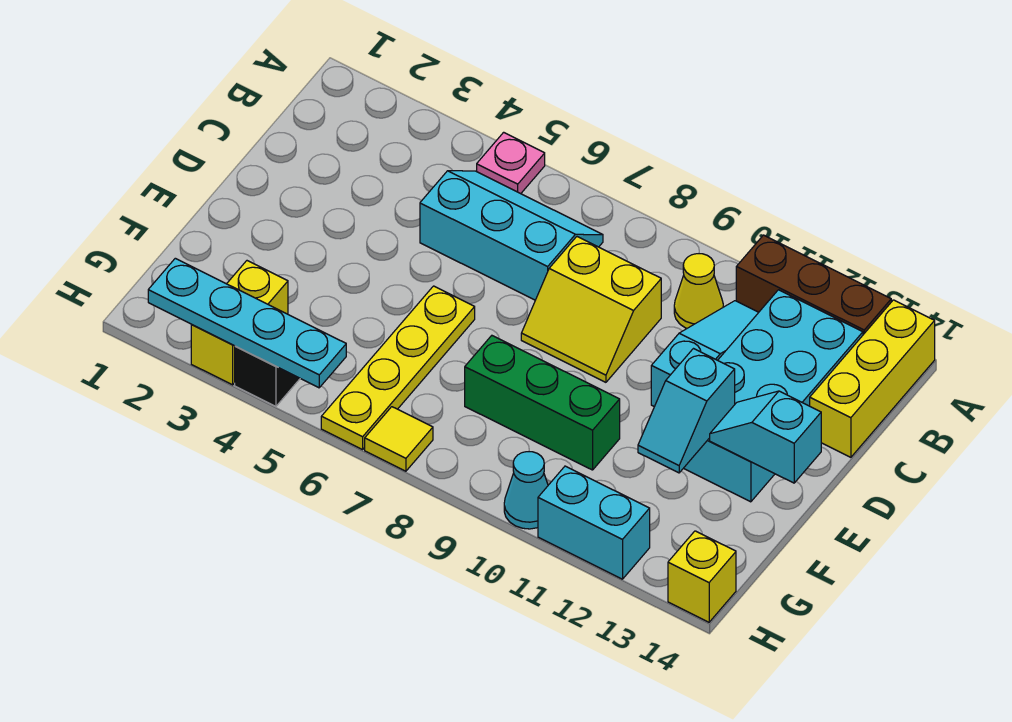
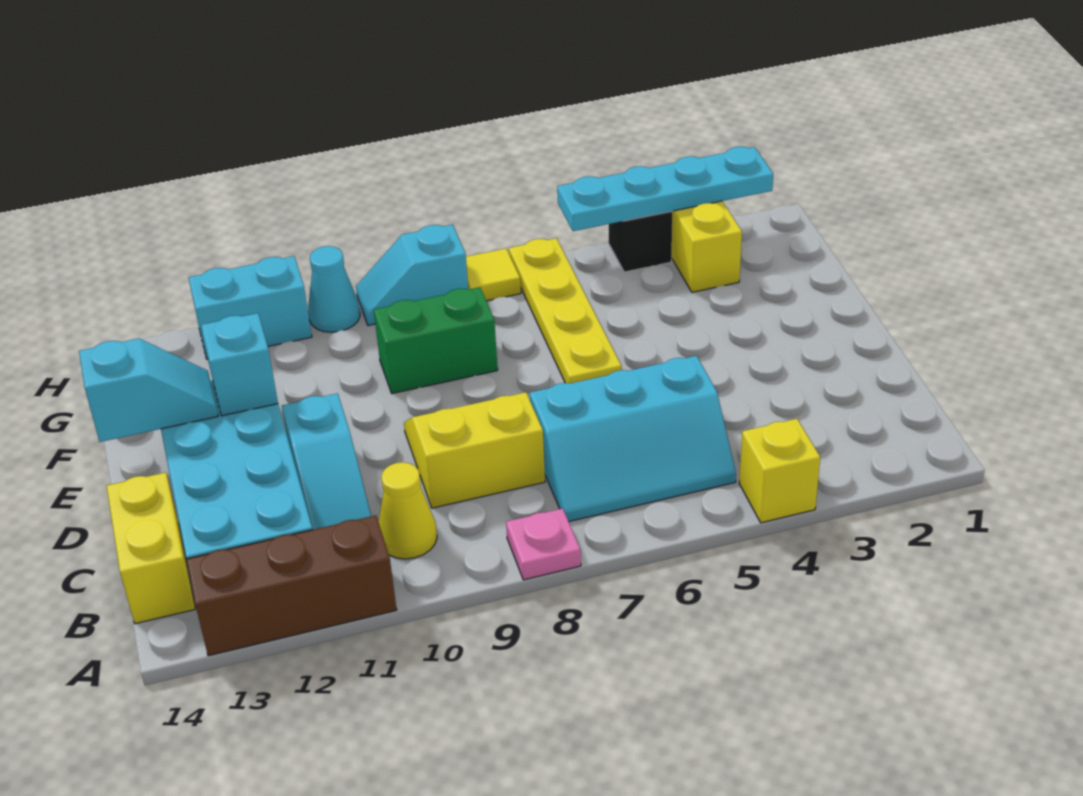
pink plate A5 level 1 -> pink plate A8 level 1
yellow brick A14:C14 level 1 -> yellow brick B14:C14 level 1
green brick F8:F10 level 1 -> green brick F8:F9 level 1
none -> cyan slope H8:H9 level 1 top 8
yellow brick H14 level 1 -> yellow brick A4 level 1

